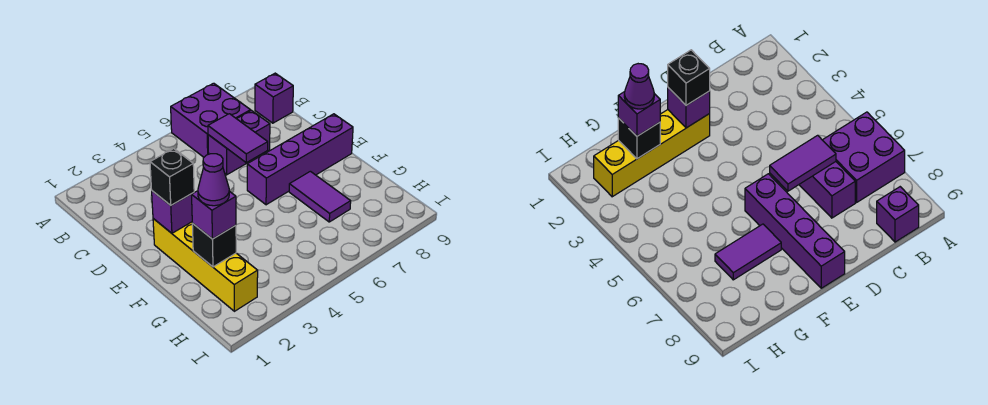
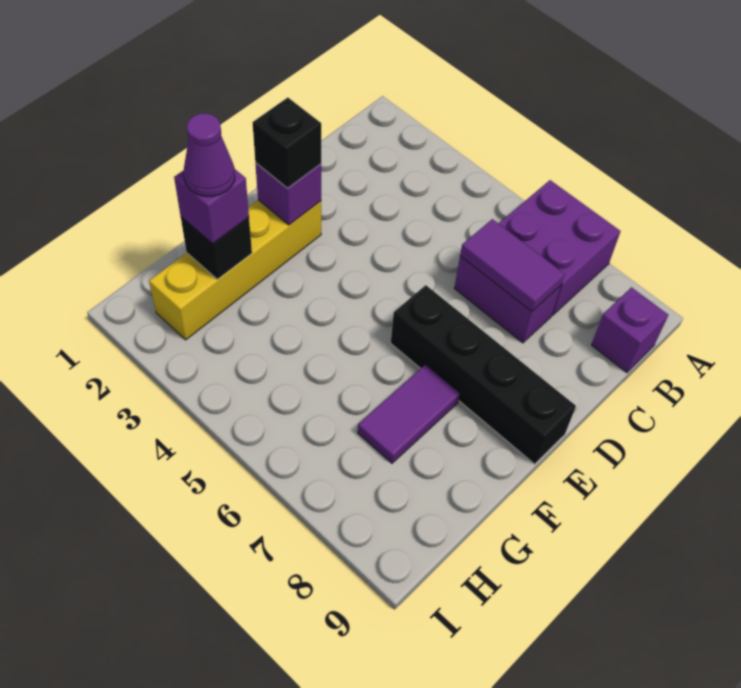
purple tile C6:D6 level 2 -> purple tile C6:C7 level 2
purple brick E6:E9 level 1 -> black brick E6:E9 level 1

